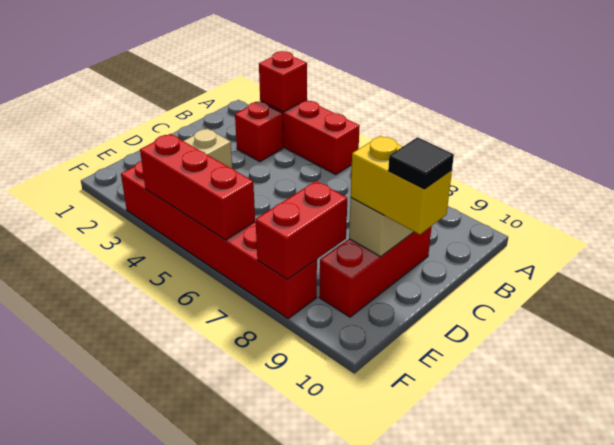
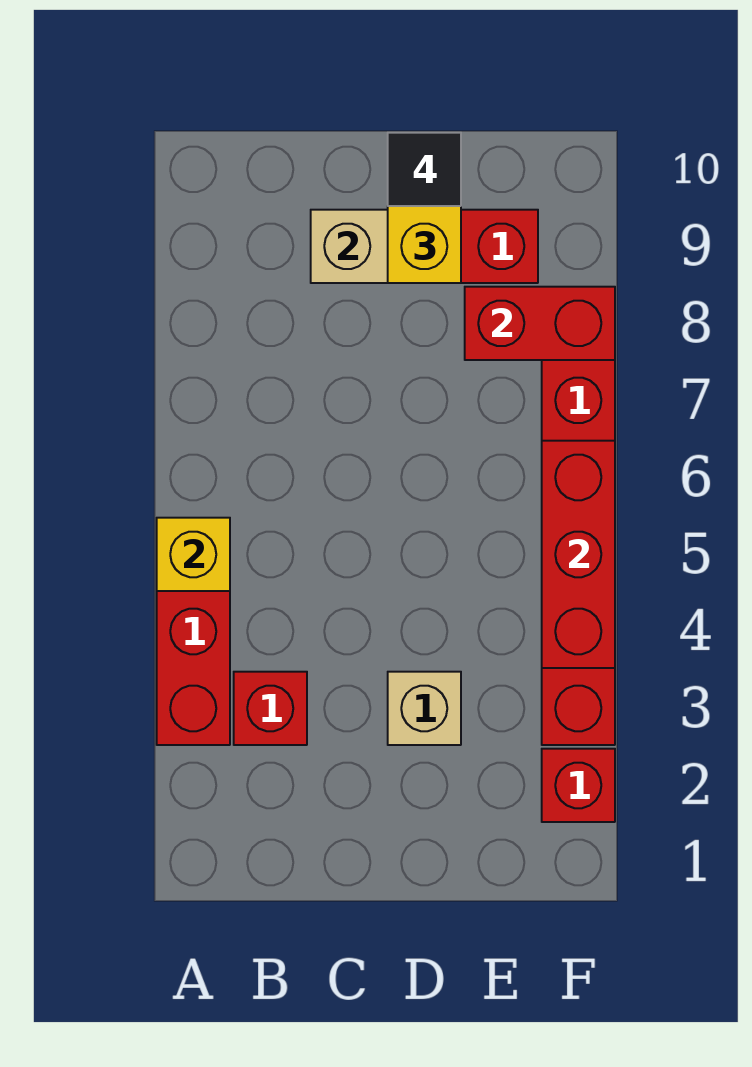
red brick A3 level 2 -> red brick F2 level 1
none -> yellow brick A5 level 2

